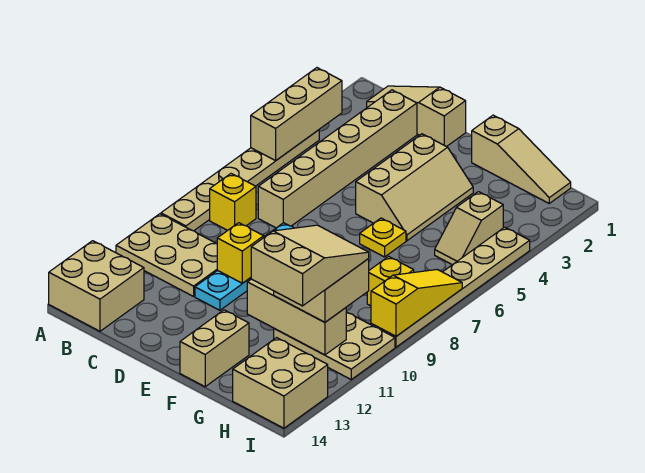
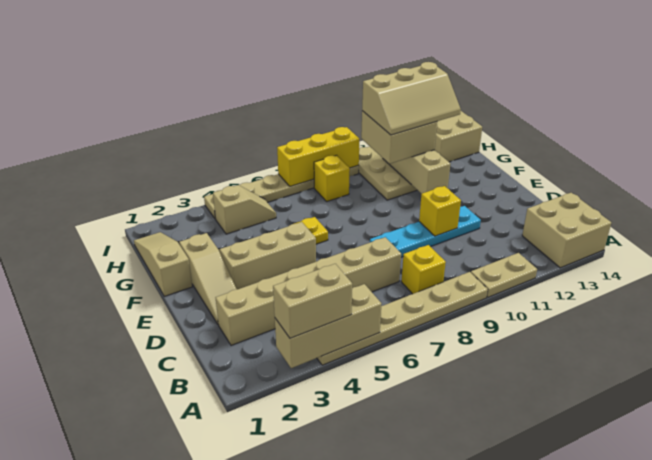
tan plate A10:C11 level 1 -> tan plate A10:A11 level 1
tan slope B1:D1 level 1 top D -> tan slope D2:F2 level 1 top F
tan brick F13:F14 level 1 -> tan brick A3:A4 level 3
tan slope G10:H12 level 4 top 12 -> tan slope G10:H12 level 4 top H
yellow slope I7:I9 level 2 top 9 -> yellow brick I7:I9 level 2

